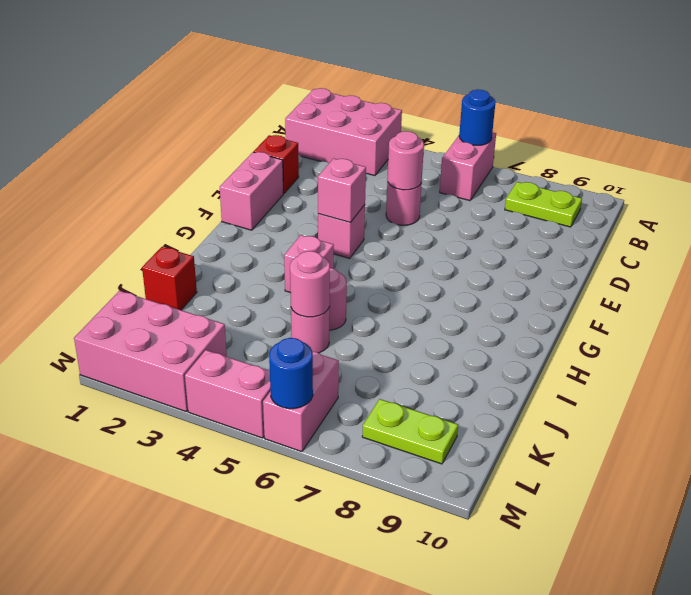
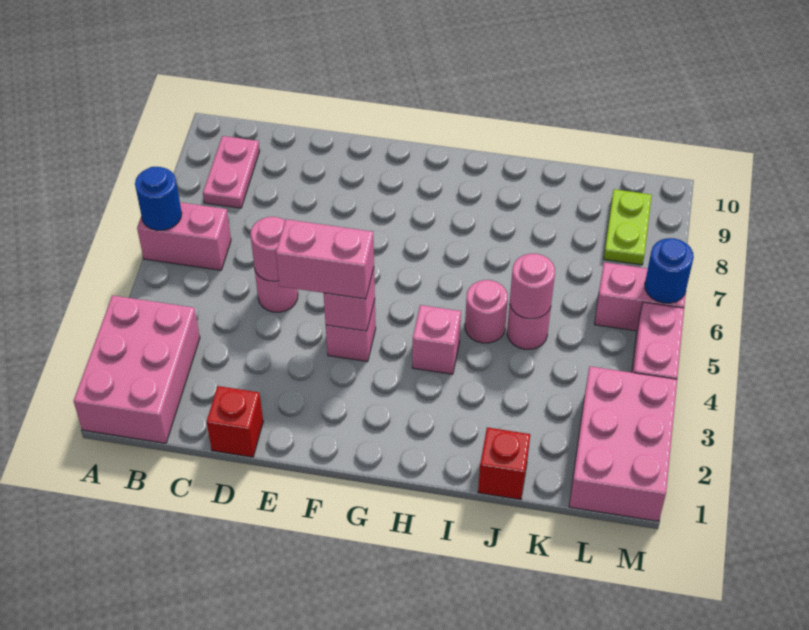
lime plate B8:B9 level 1 -> pink plate B8:B9 level 1
pink brick E1:F1 level 1 -> pink brick E4:F4 level 3

